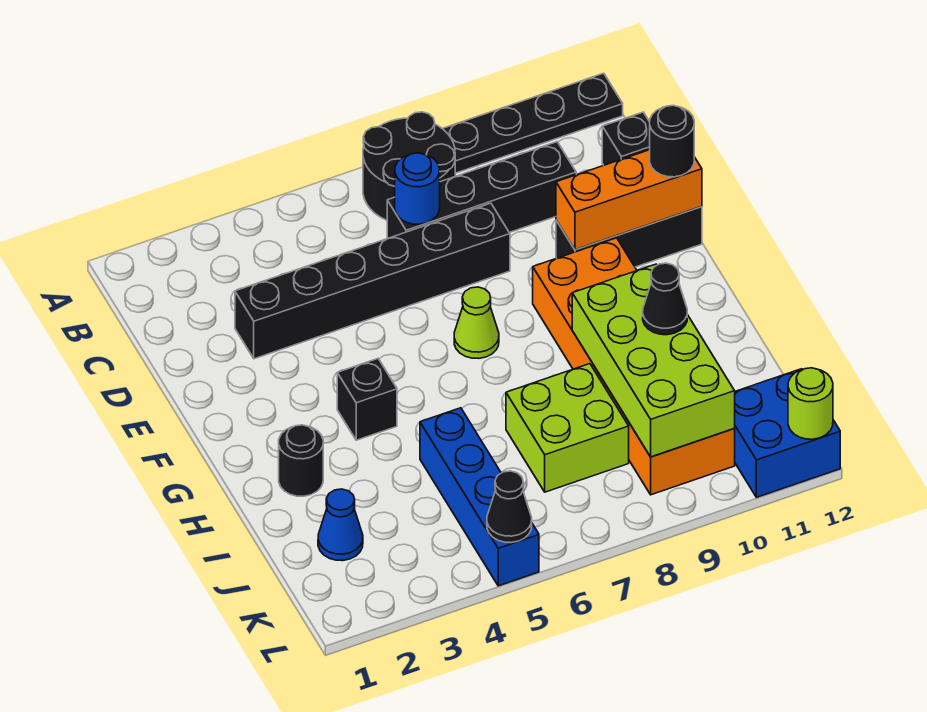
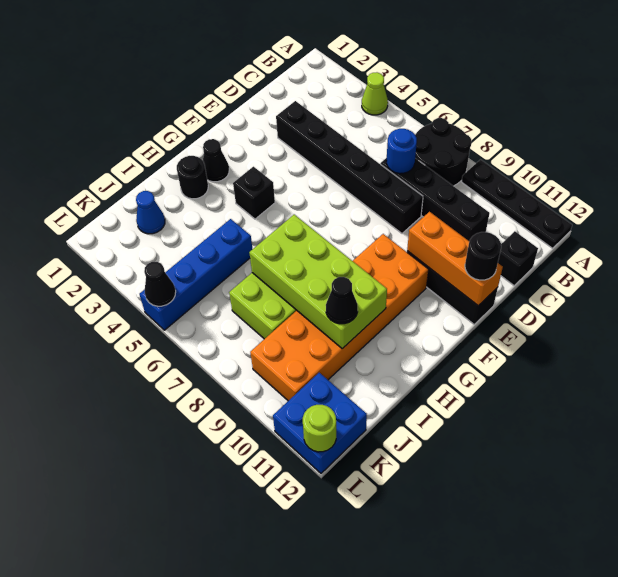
lime cone F7 level 1 -> lime cone A4 level 1
none -> black cone G2 level 1
lime brick H9:K10 level 2 -> lime brick H7:I10 level 2

